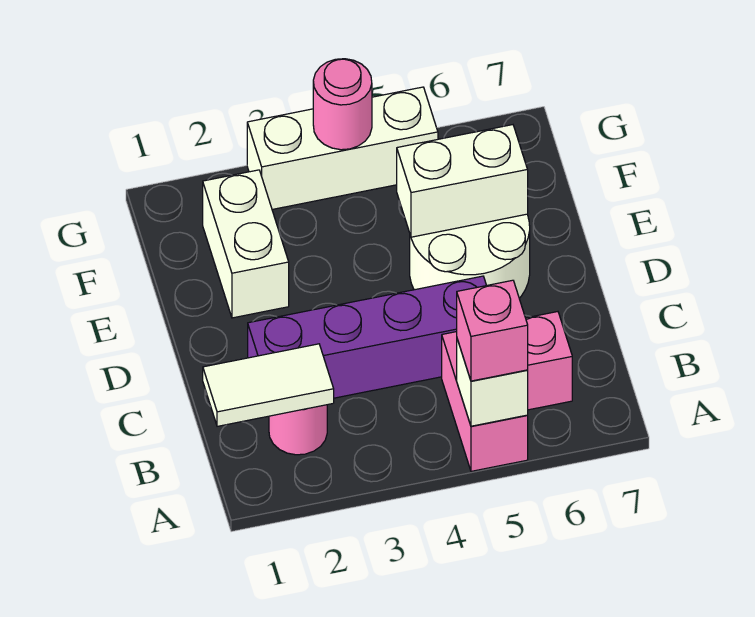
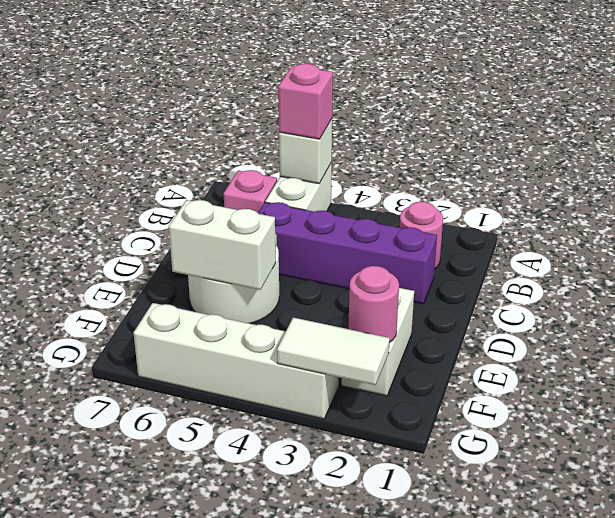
pink brick A5:B5 level 1 -> white brick A5:B5 level 1
white tile B1:B2 level 2 -> white tile G2:G3 level 2
white brick G3:G5 level 1 -> white brick G3:G6 level 1
pink round brick G4 level 2 -> pink round brick F2 level 2

